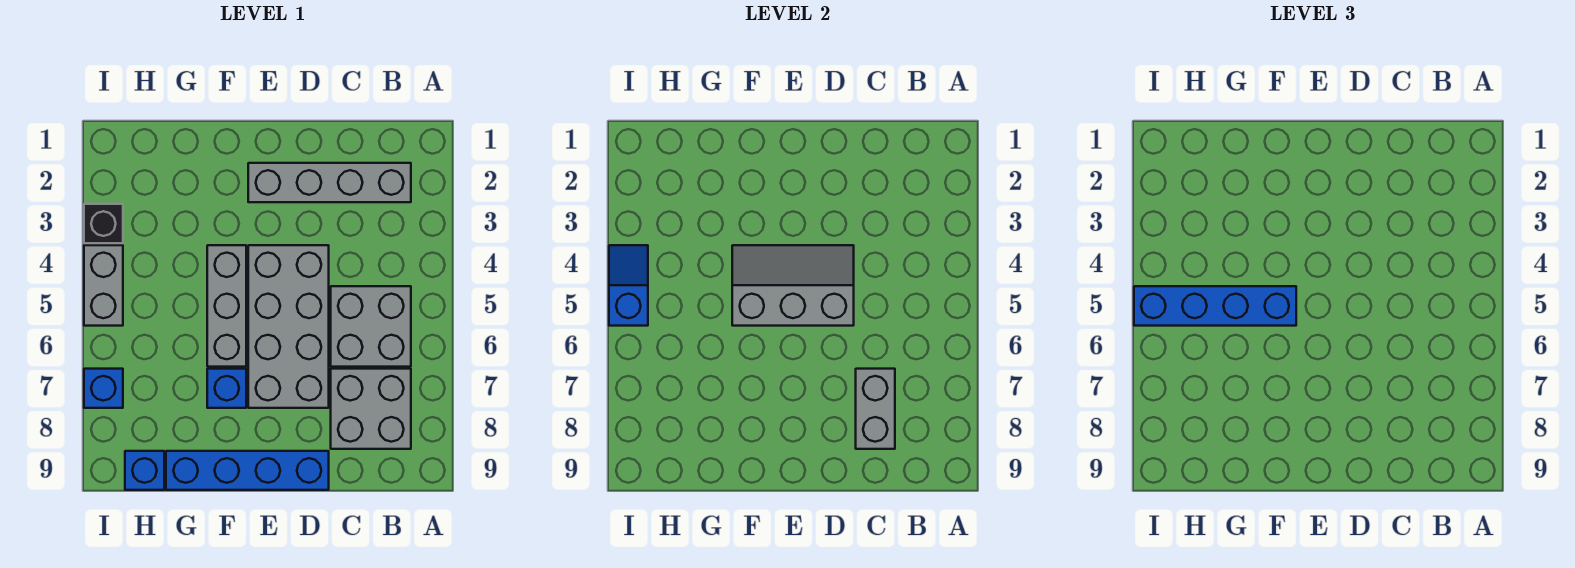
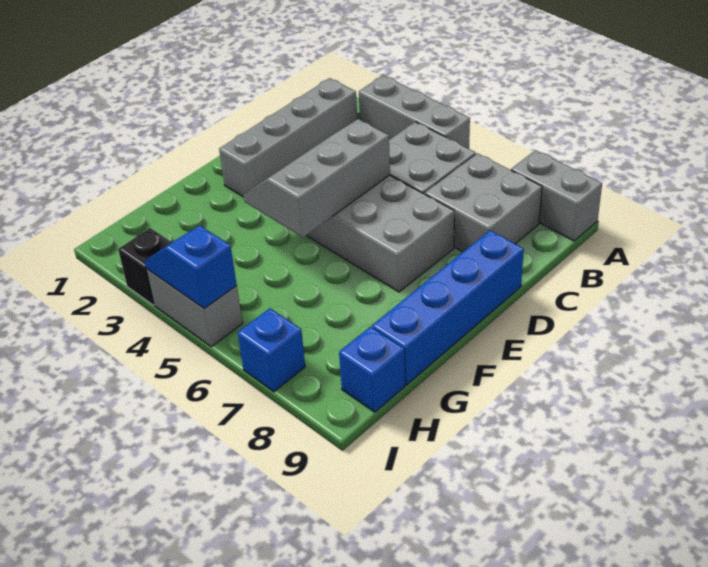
grey brick C7:C8 level 2 -> grey brick A8:A9 level 1
grey brick F4:F6 level 1 -> grey brick A3:A5 level 1
blue brick F5:I5 level 3 -> none
blue brick F7 level 1 -> none

